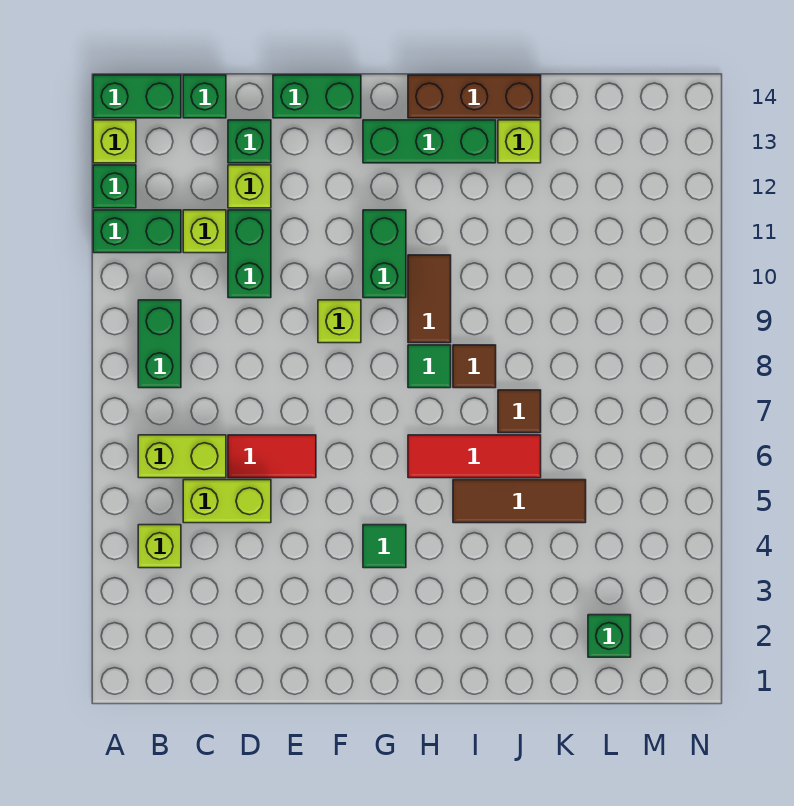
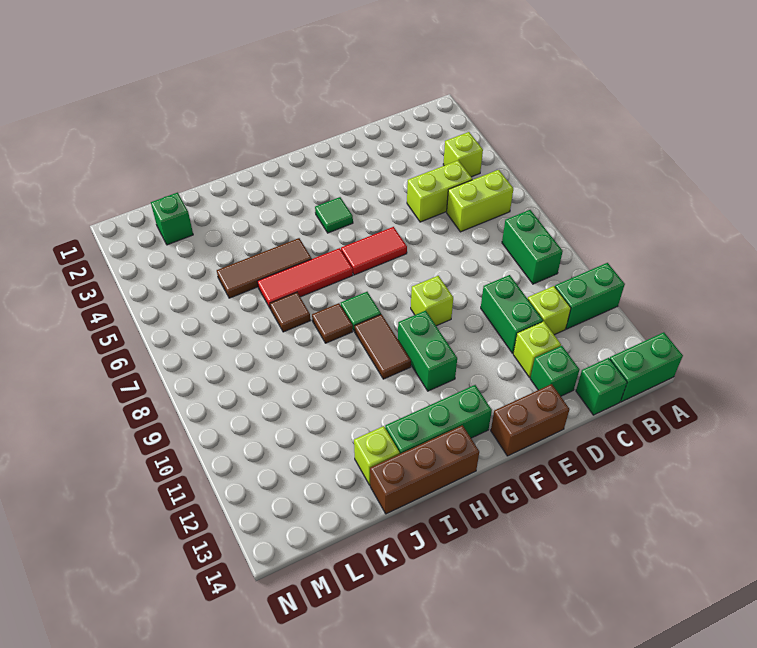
green brick A12 level 1 -> none
lime brick A13 level 1 -> none
red tile D6:E6 level 1 -> red tile F6:G6 level 1
green brick E14:F14 level 1 -> brown brick E14:F14 level 1

